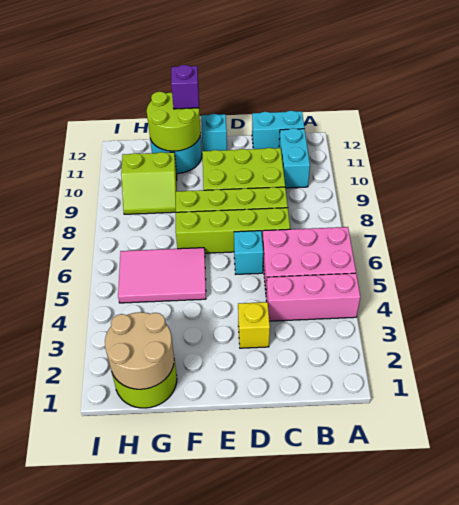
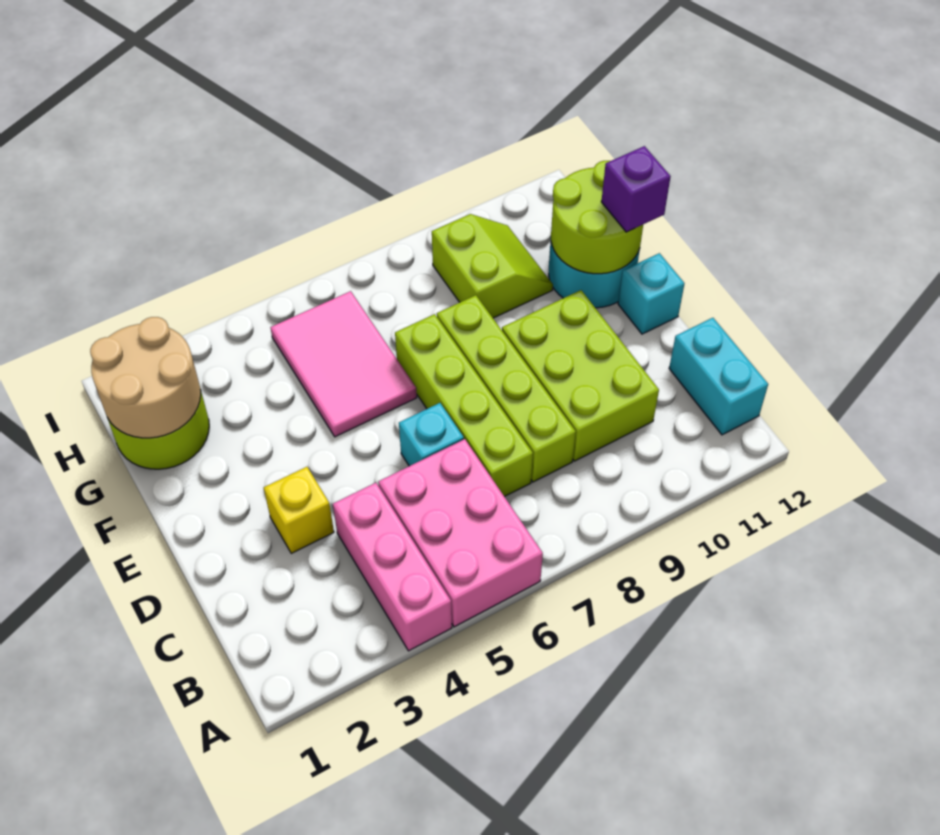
cyan brick B10:B11 level 1 -> none
lime slope G9:H10 level 1 top 10 -> lime slope G9:H10 level 1 top 9

